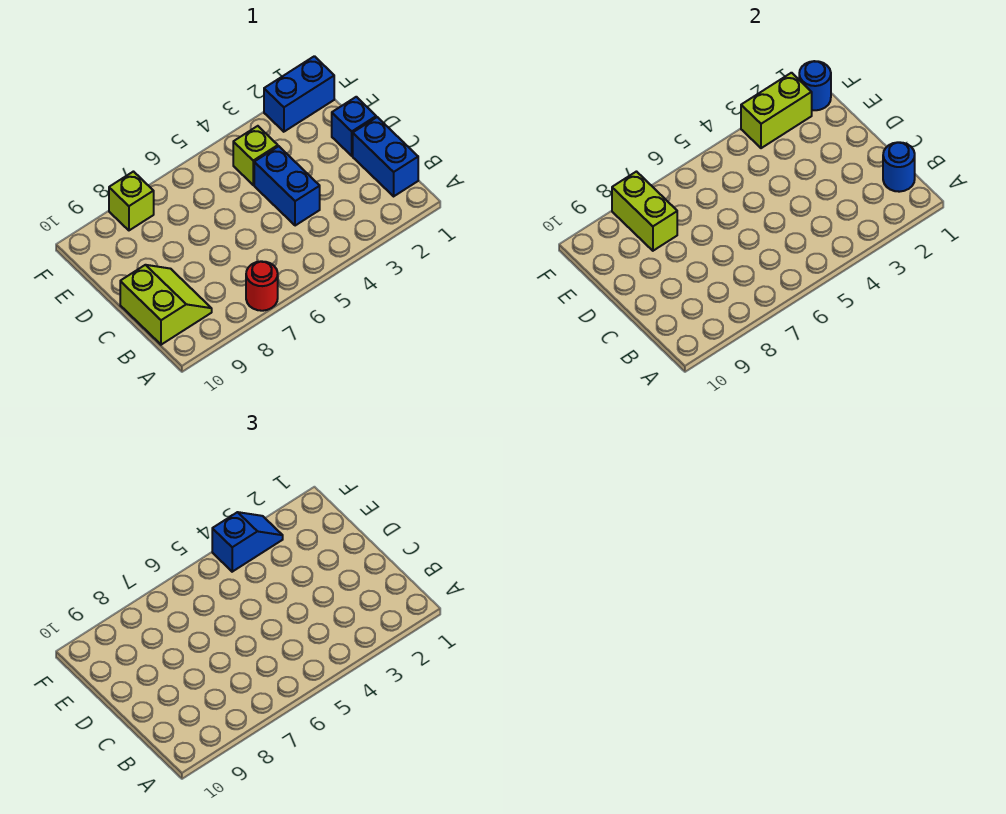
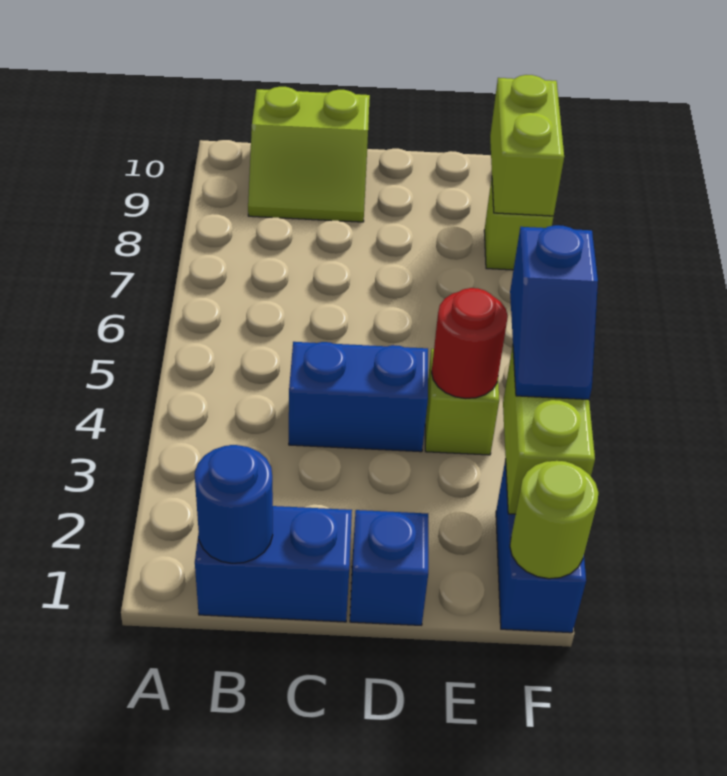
red round brick A7 level 1 -> red round brick E4 level 2
lime brick E8:F8 level 2 -> lime brick F8:F9 level 2
blue round brick F1 level 2 -> lime round brick F1 level 2

